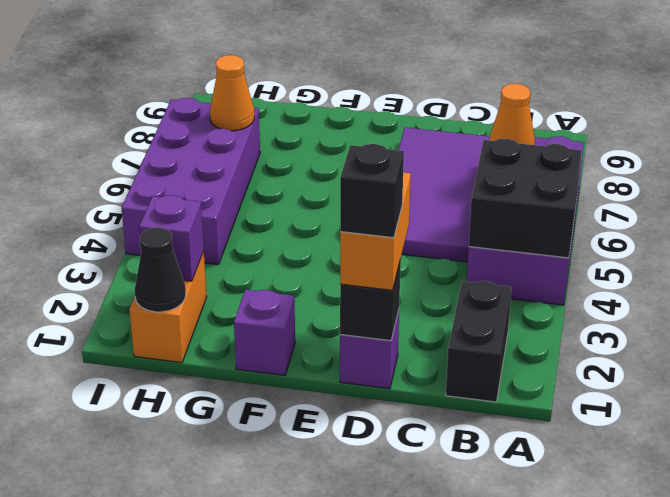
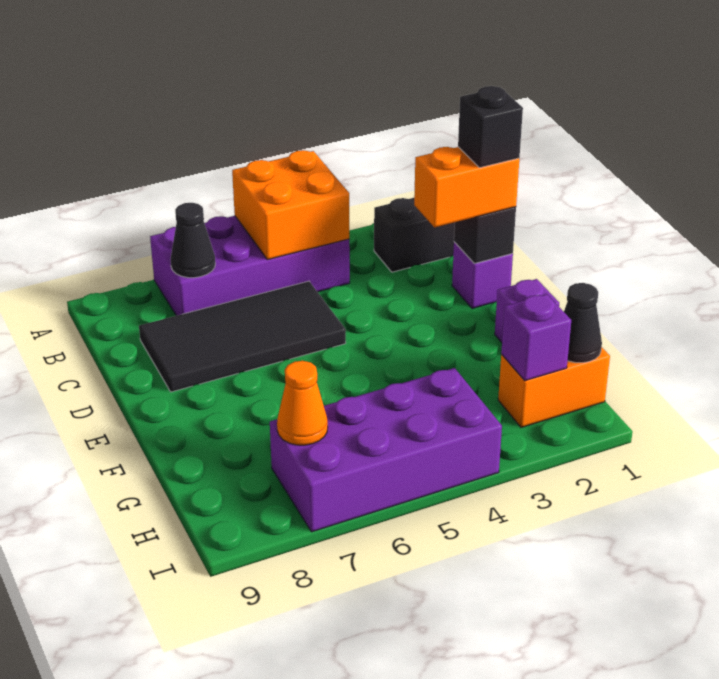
black brick A4:B5 level 2 -> orange brick A4:B5 level 2
orange cone B7 level 2 -> black cone B7 level 2
purple tile C5:D8 level 1 -> black tile C5:D8 level 1

